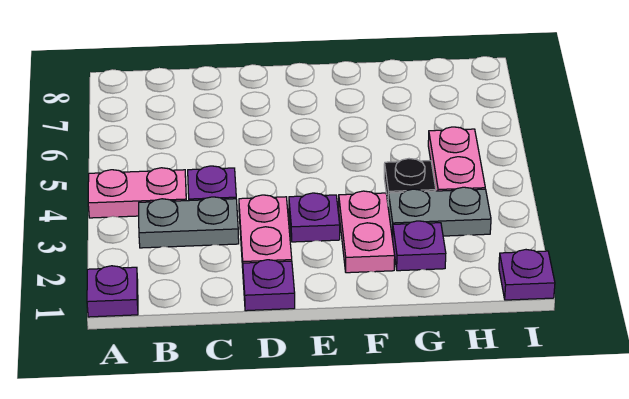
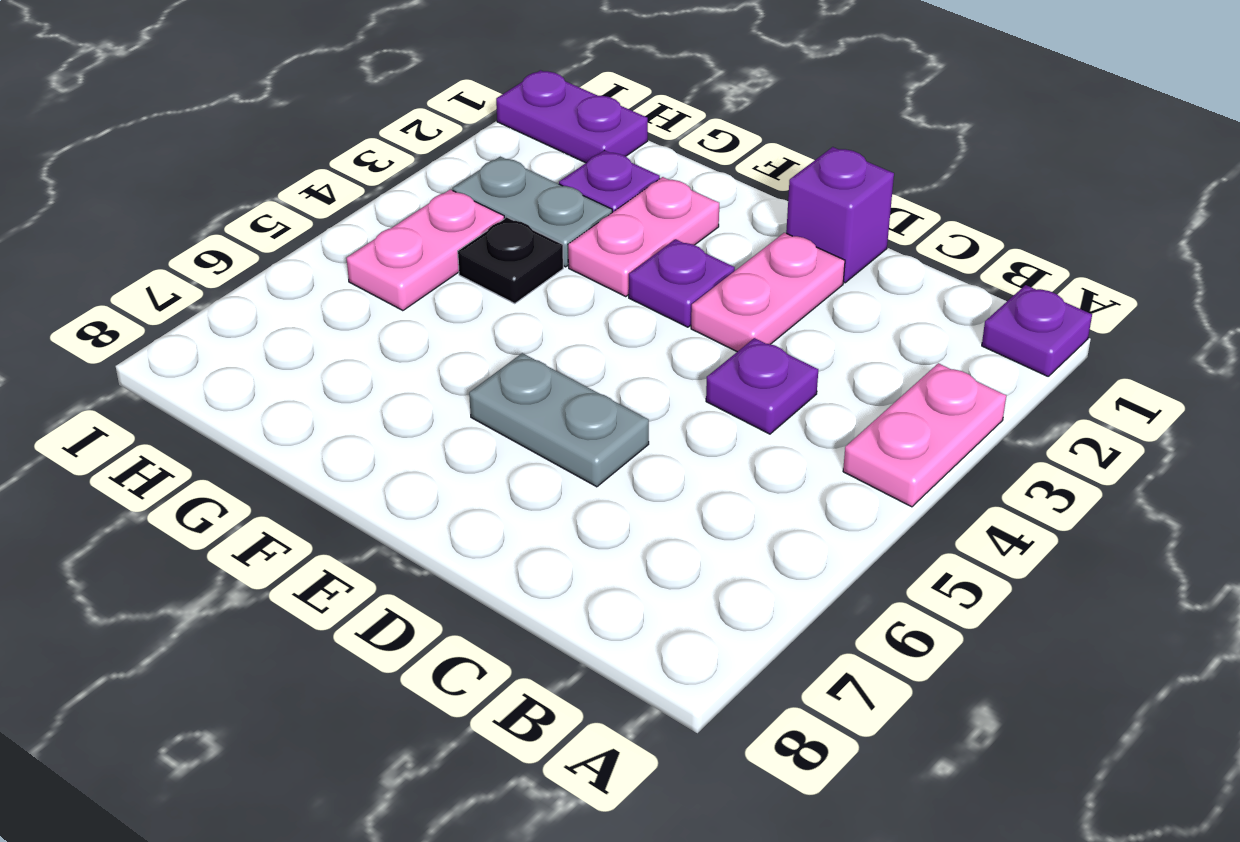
pink plate A4:B4 level 1 -> pink plate A3:A4 level 1
grey plate B3:C3 level 1 -> grey plate D6:E6 level 1
purple plate D1 level 1 -> purple brick D1 level 1
purple plate I1 level 1 -> purple plate H1:I1 level 1

